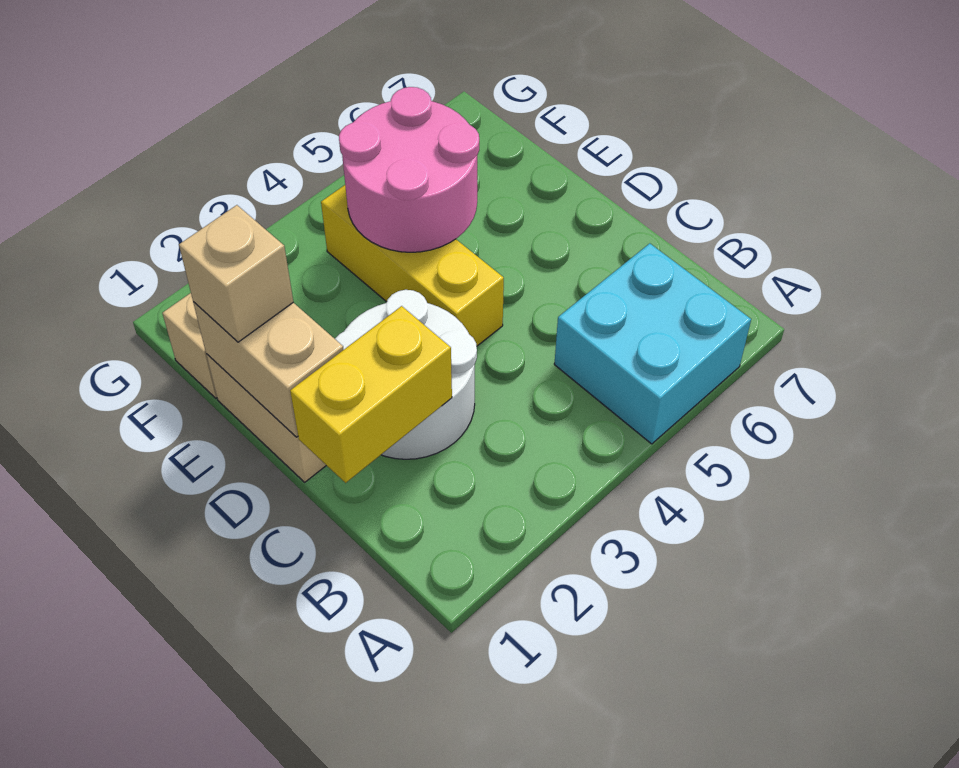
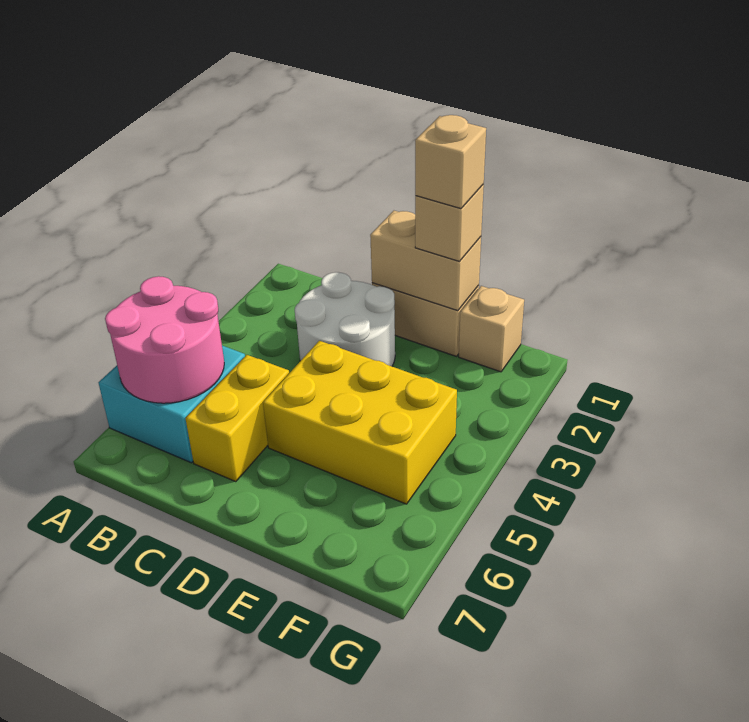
yellow brick C1:C2 level 2 -> yellow brick C5:C6 level 1
yellow brick D4:F4 level 1 -> yellow brick D4:F5 level 1
none -> tan brick E1 level 4
pink round brick E4:F5 level 2 -> pink round brick A5:B6 level 2

